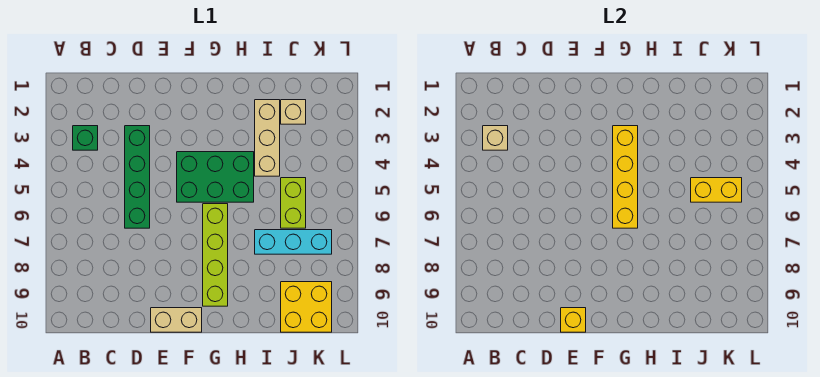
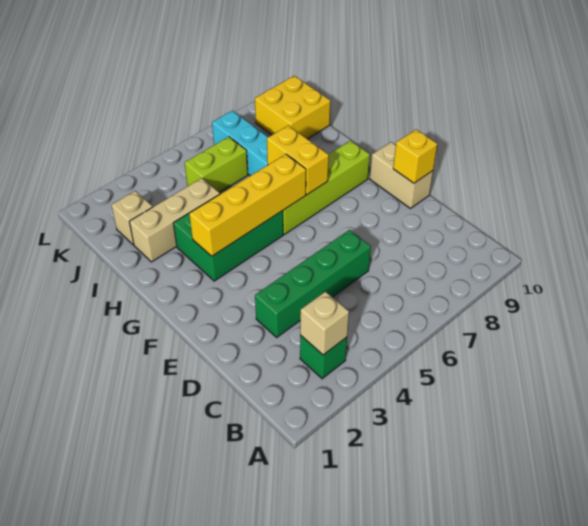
green brick F4:H5 level 1 -> green brick G3:H5 level 1
yellow brick J5:K5 level 2 -> yellow brick G7:H7 level 2

